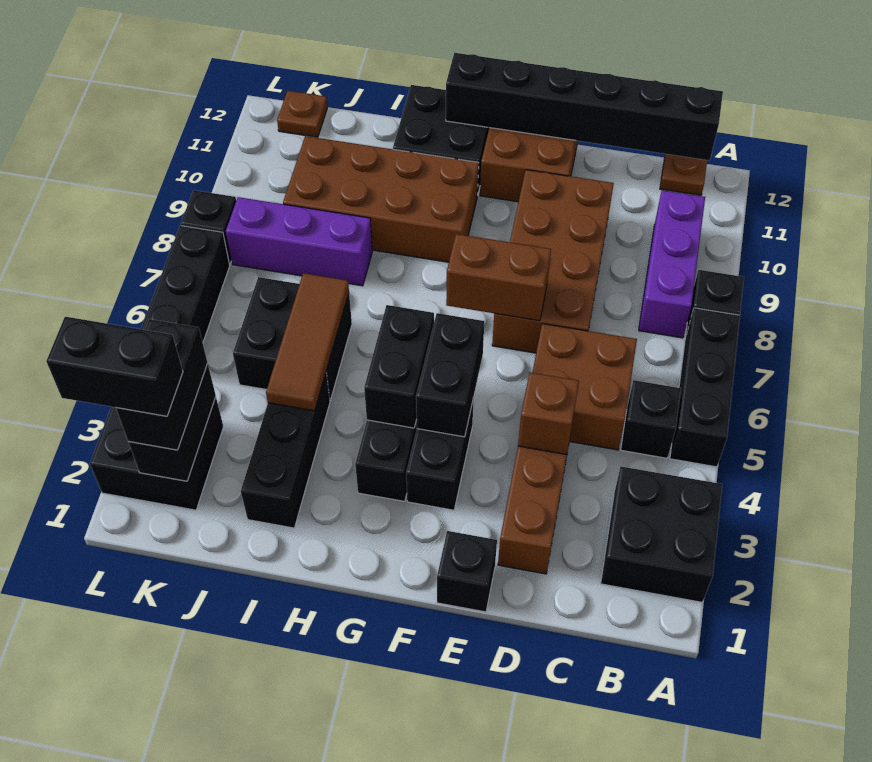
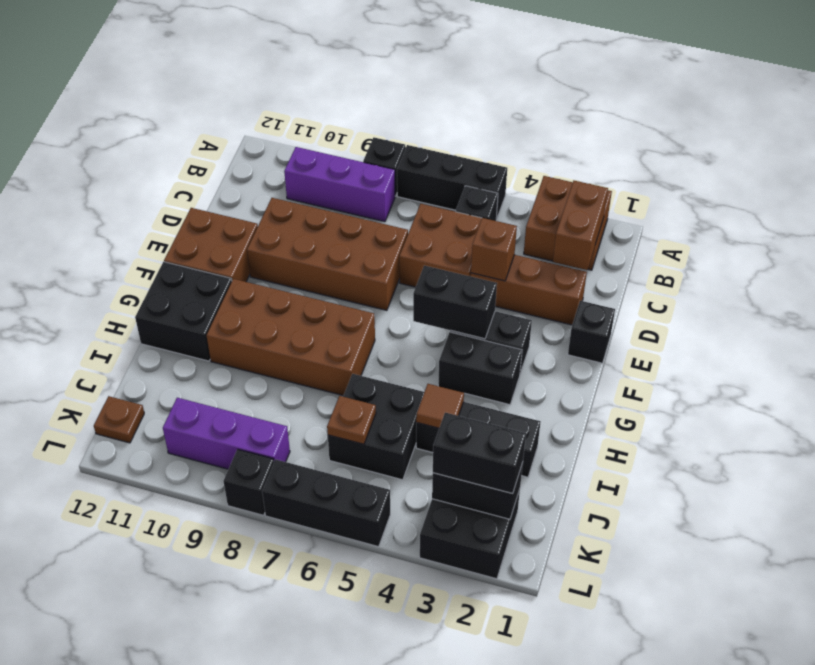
black brick A2:B3 level 1 -> brown brick A2:B3 level 1
brown plate B12 level 1 -> brown plate J6 level 2
black brick B12:G12 level 2 -> none
brown brick E7:F7 level 2 -> brown brick B2:C2 level 2
black brick G4:G5 level 2 -> none
brown brick G9:J10 level 1 -> brown brick G7:H10 level 1
brown tile I4:I6 level 2 -> brown tile I4 level 2
purple brick I8:K8 level 1 -> purple brick K8:K10 level 1
black brick K2:L2 level 4 -> none

